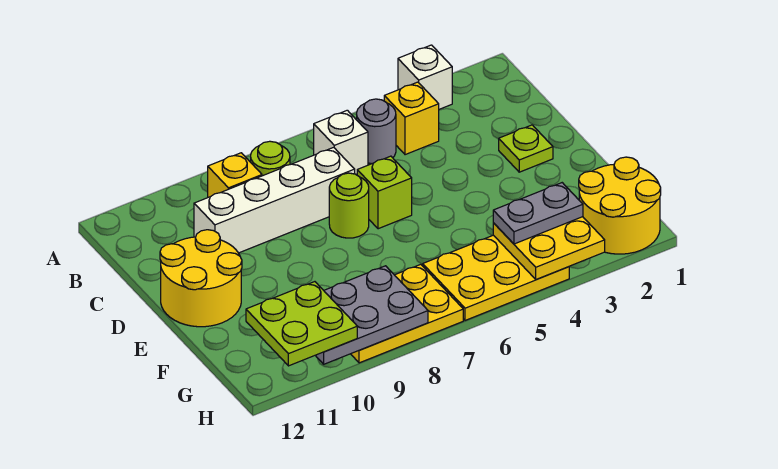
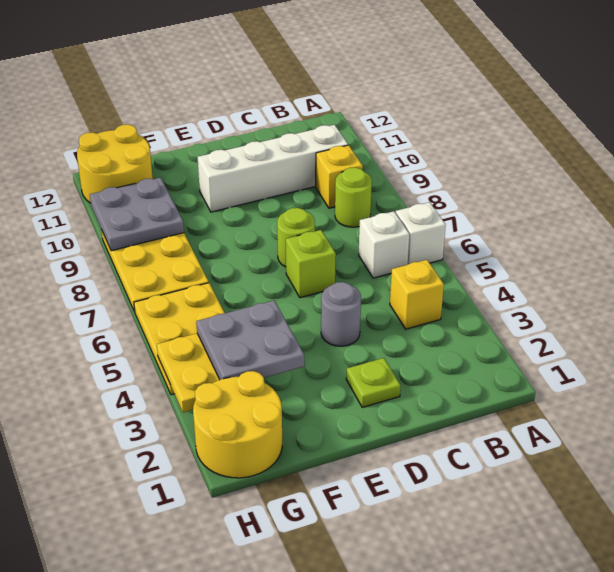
white brick A3 level 1 -> white brick A6 level 1
grey round brick B5 level 1 -> grey round brick D4 level 1
white brick C7:C10 level 1 -> white brick B10:E10 level 1
yellow round brick D11:E12 level 1 -> yellow round brick G11:H12 level 1
grey plate G3:G4 level 3 -> grey plate F3:G4 level 3
grey plate G8:H10 level 2 -> grey plate G9:H10 level 2
lime plate G10:H11 level 3 -> none

